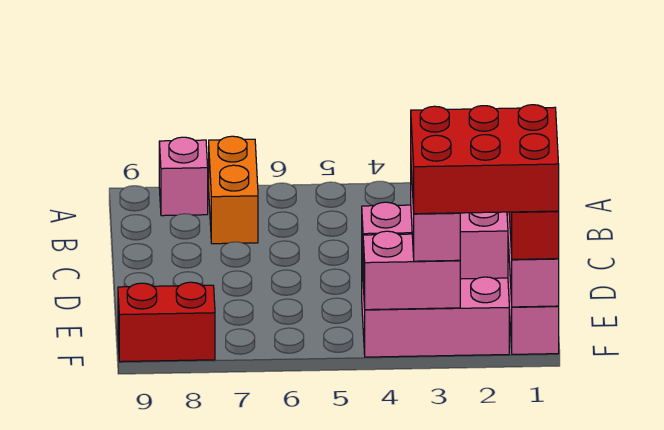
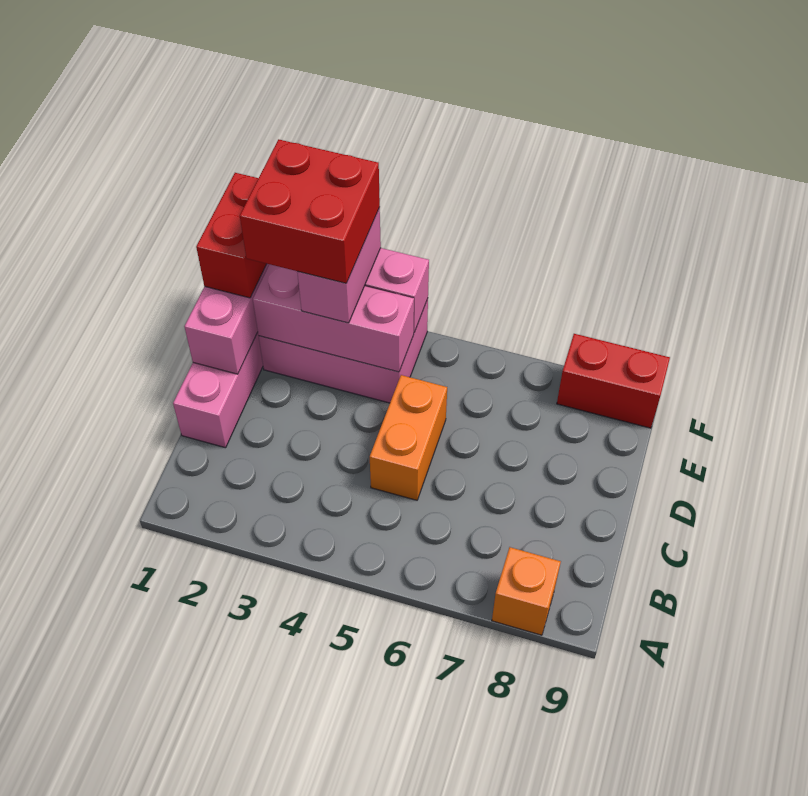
orange brick A7:B7 level 1 -> orange brick C5:D5 level 1
pink brick A8 level 1 -> orange brick A8 level 1
red brick E1:F3 level 4 -> red brick E2:F3 level 4

